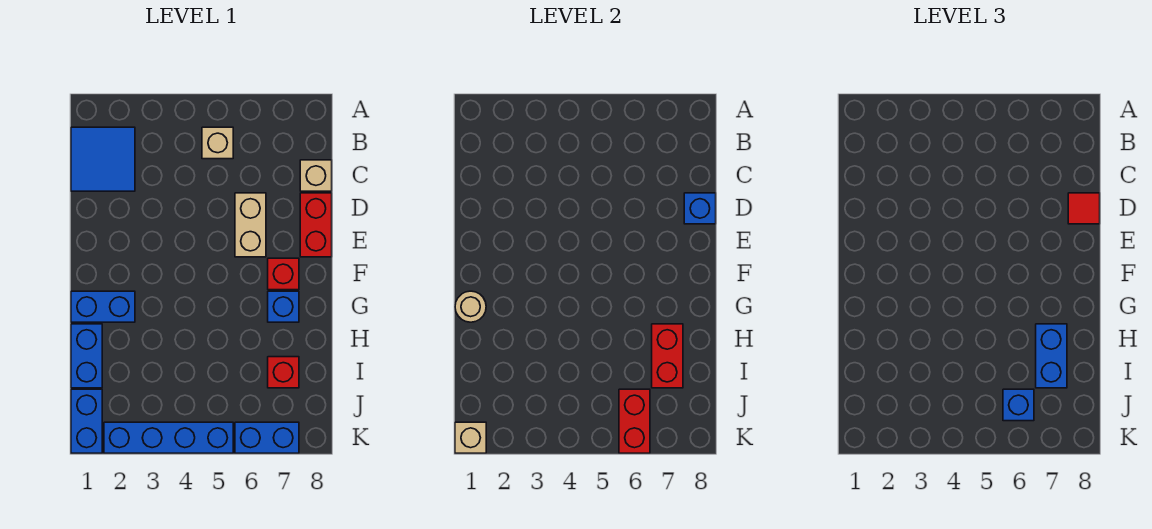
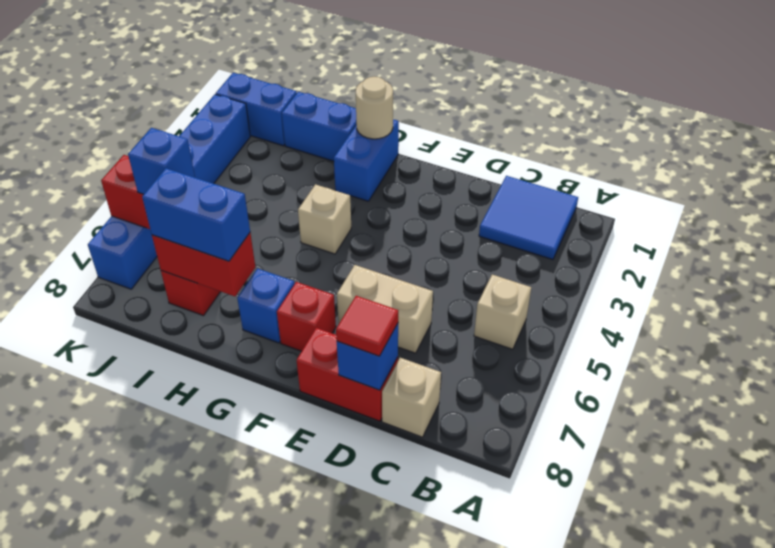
tan brick K1 level 2 -> tan brick G4 level 1

